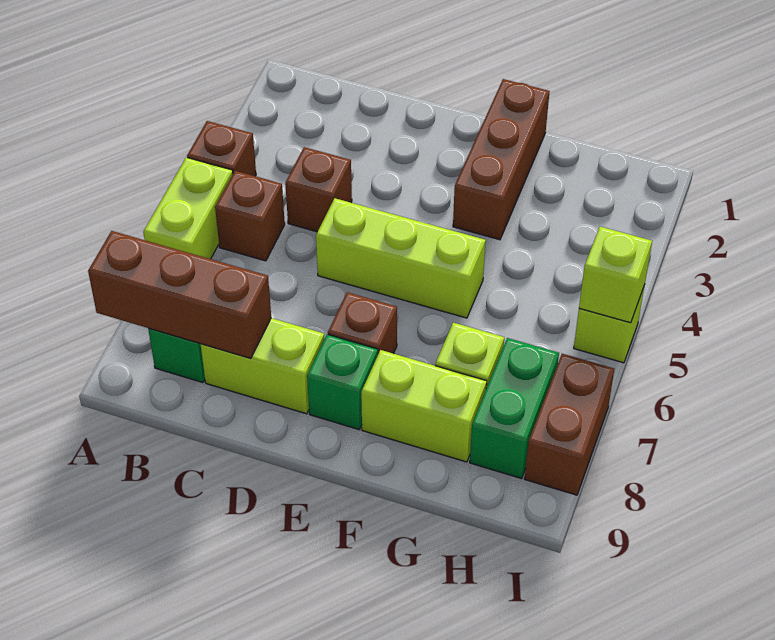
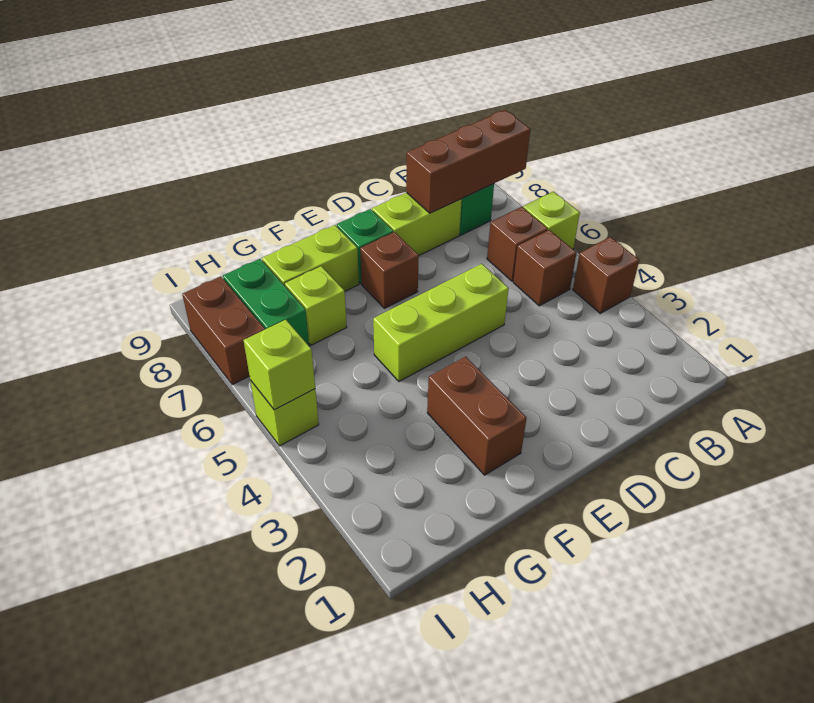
lime brick A5:A6 level 1 -> lime brick A6 level 1
brown brick C4 level 1 -> brown brick B6 level 1
brown brick F1:F3 level 1 -> brown brick F2:F3 level 1

